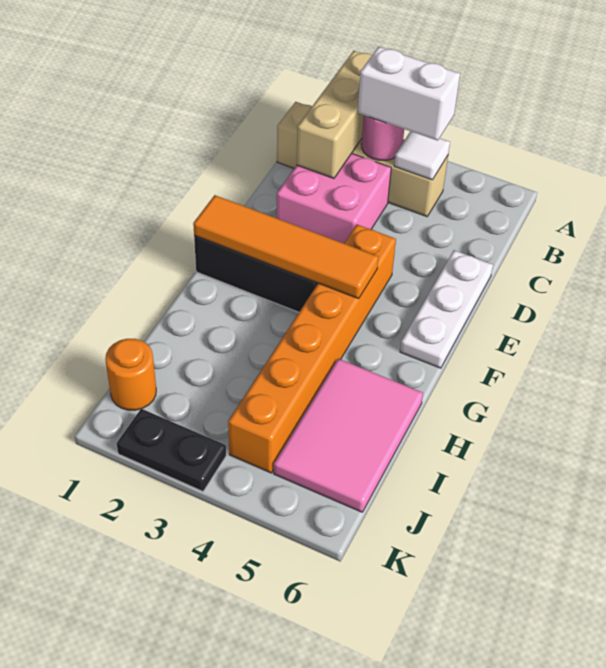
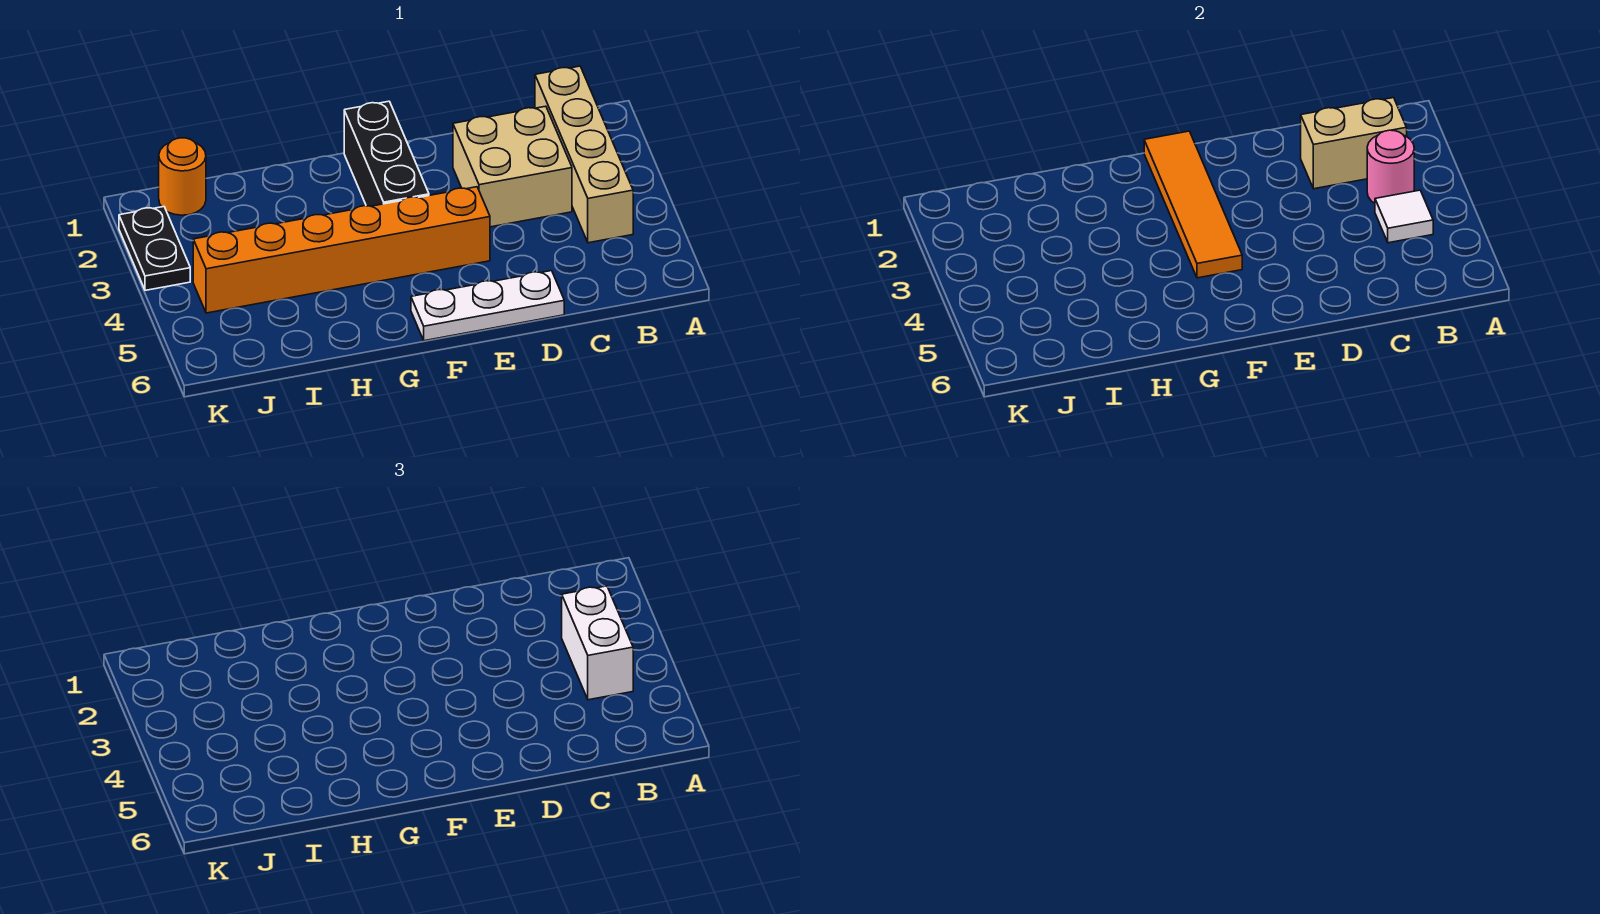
tan brick A2:C2 level 2 -> tan brick B2:C2 level 2
pink brick C2:D3 level 1 -> tan brick C2:D3 level 1
pink tile H5:J6 level 1 -> none

